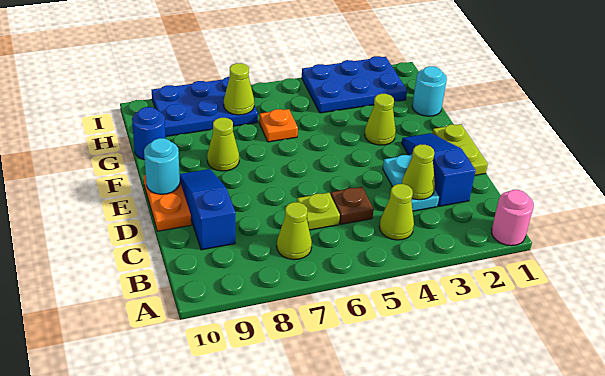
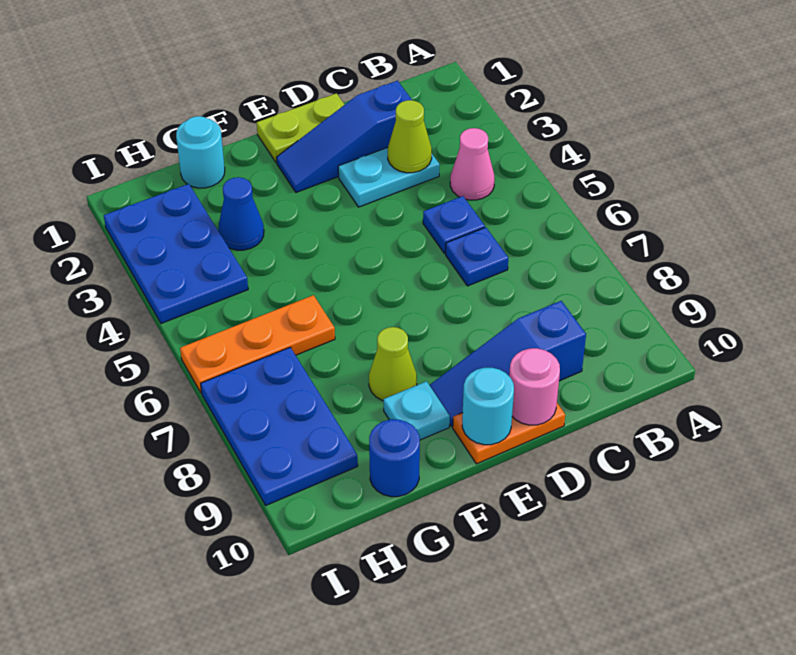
pink round brick A1 level 1 -> pink round brick D10 level 2
lime cone B4 level 1 -> pink cone B4 level 1
lime cone B7 level 1 -> none
brown plate C5 level 1 -> blue plate C5 level 1
lime plate C6 level 1 -> blue plate C6 level 1
lime cone F3 level 1 -> none
none -> cyan plate F9 level 1
none -> blue cone G3 level 1
orange plate G6 level 1 -> orange plate G6:I6 level 1
lime cone H7 level 2 -> none

